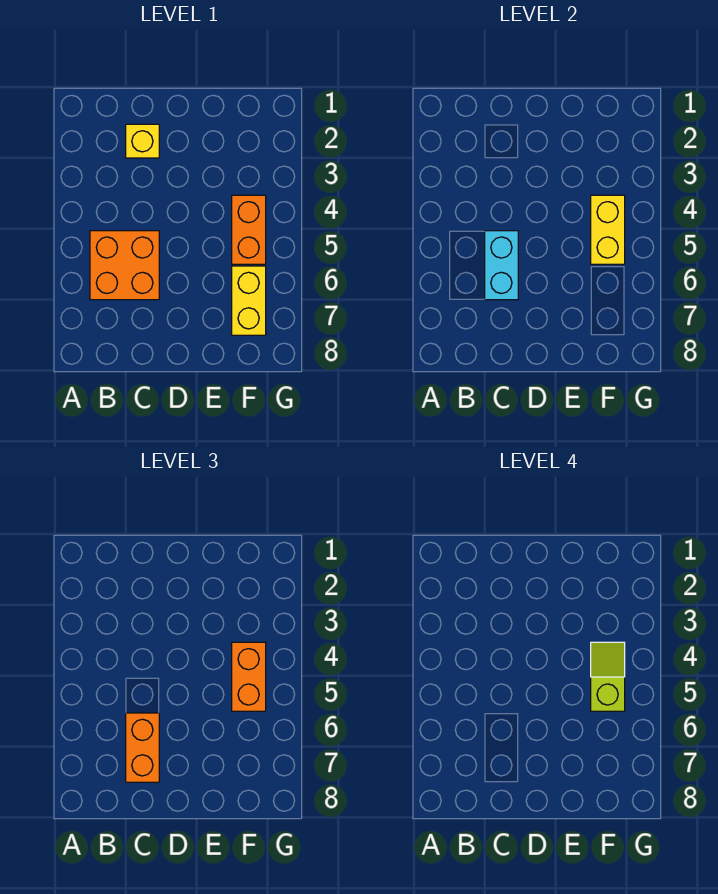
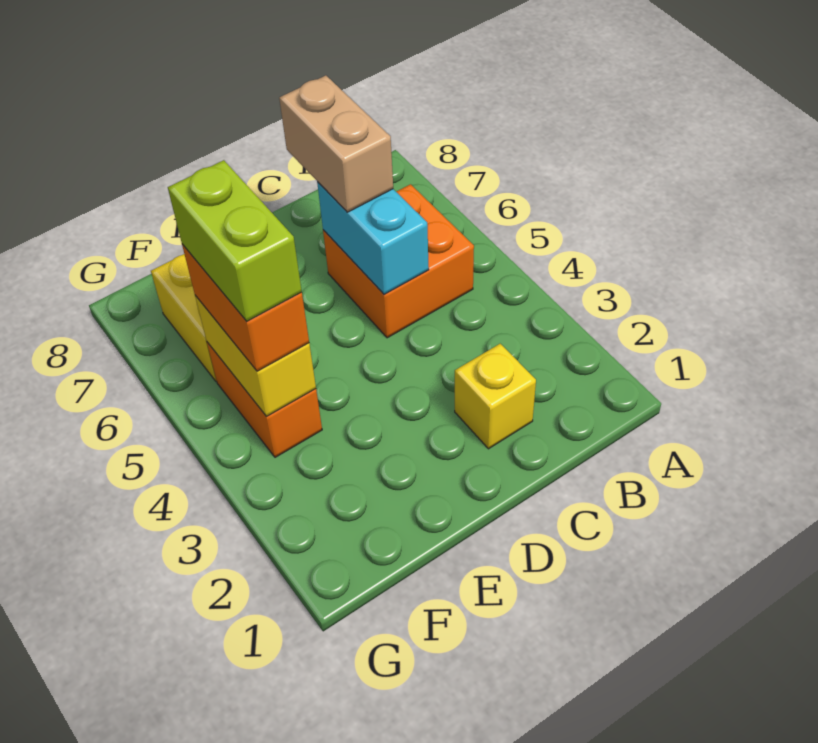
orange brick C6:C7 level 3 -> tan brick C6:C7 level 3
lime slope F4:F5 level 4 top 5 -> lime brick F4:F5 level 4

